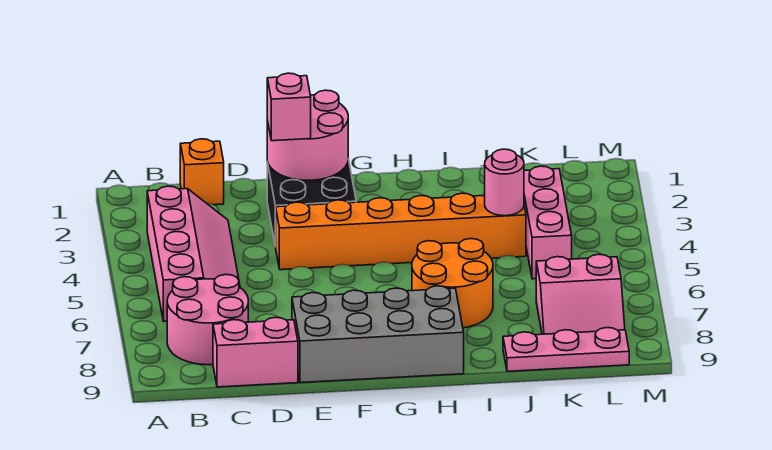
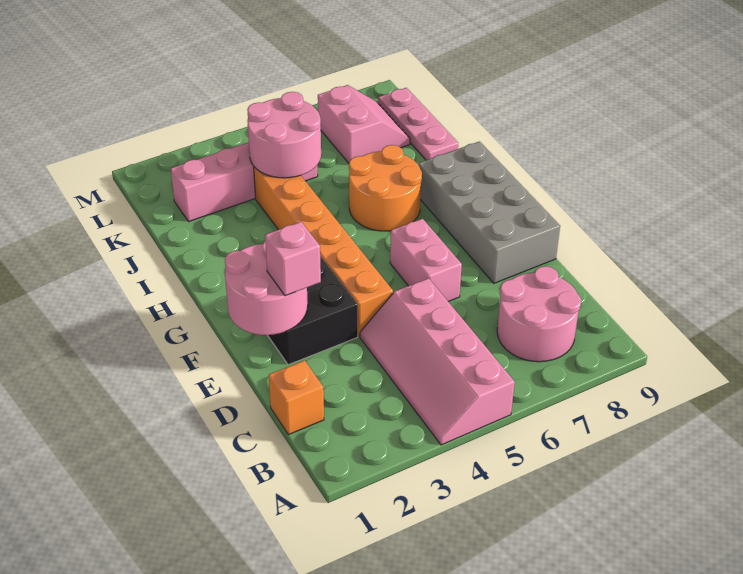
pink slope B3:C6 level 1 top B -> pink slope A4:D5 level 1 top 5
pink brick C9:D9 level 1 -> pink brick E6:F6 level 1
pink round brick J4 level 2 -> pink round brick J4:K5 level 2
pink brick K3:K5 level 1 -> pink brick K2:K5 level 1

